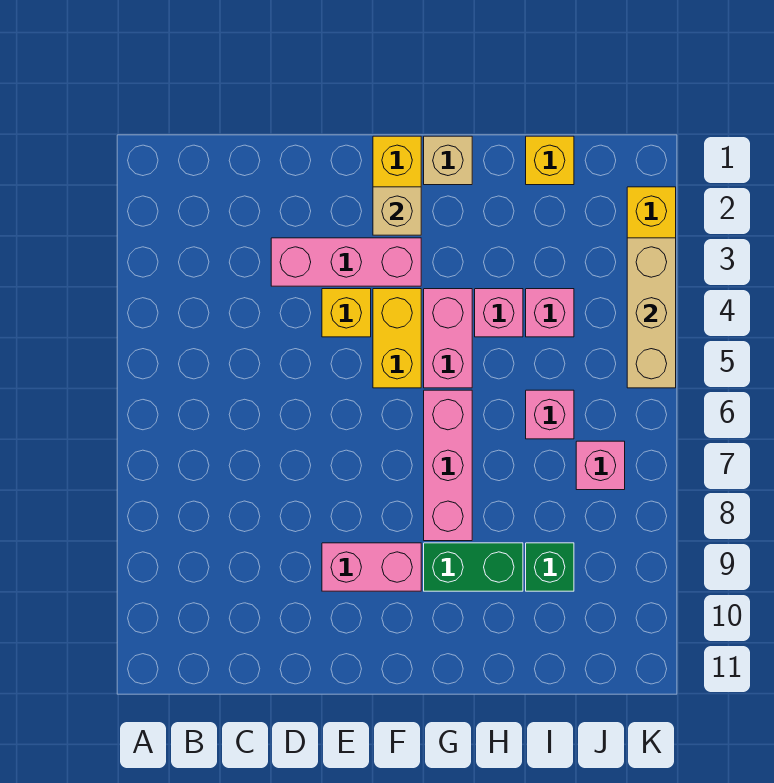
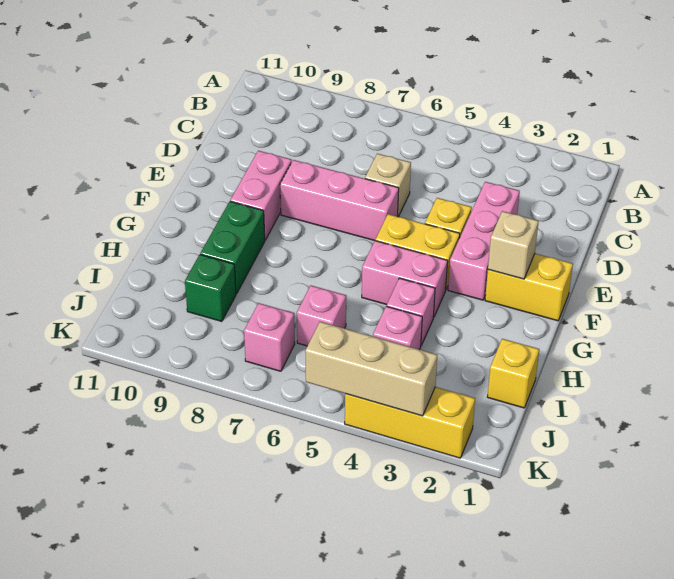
tan brick G1 level 1 -> tan brick D6 level 1
pink brick G6:G8 level 1 -> pink brick E6:E8 level 1

